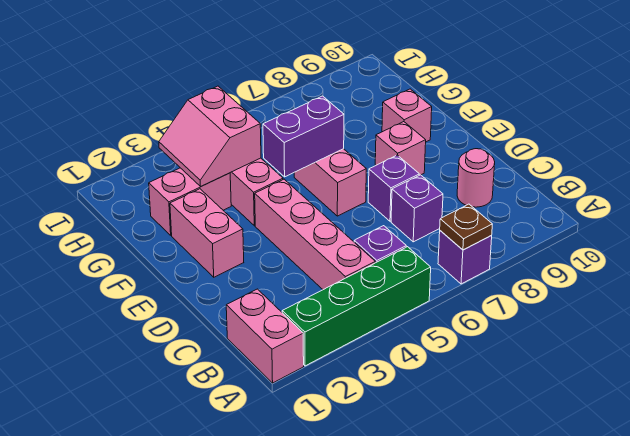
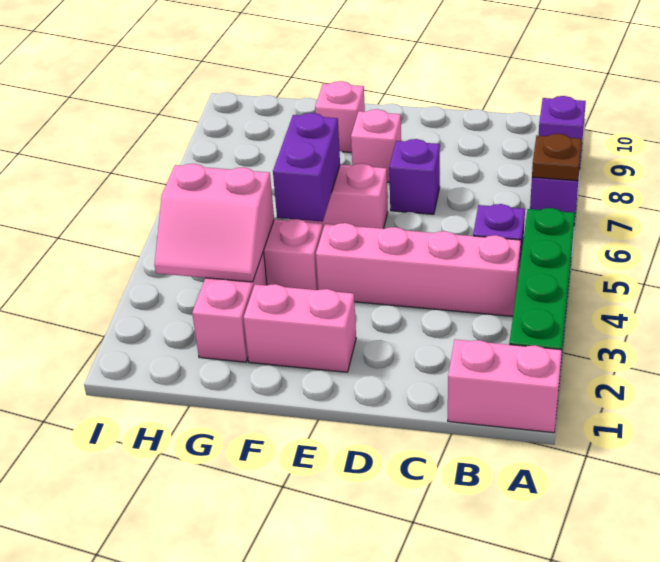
purple brick C7 level 1 -> purple brick A9 level 1
pink round brick C9 level 1 -> none

